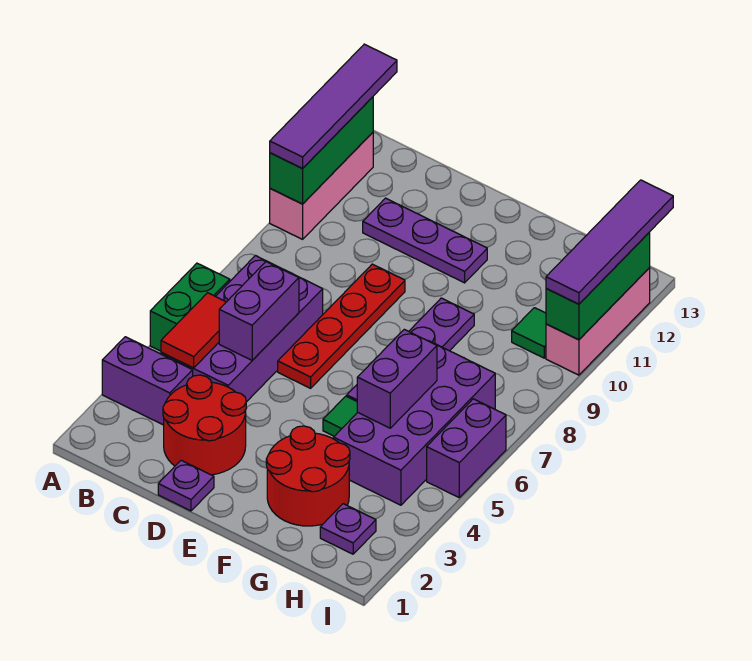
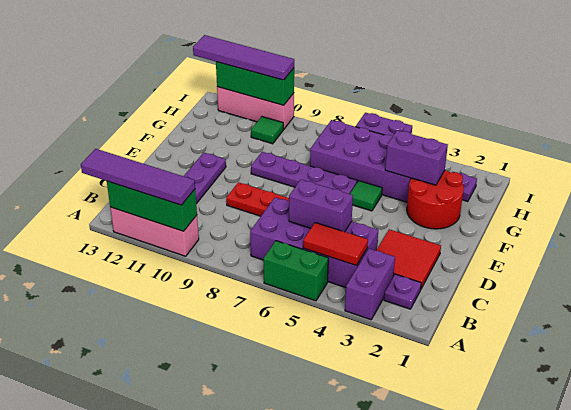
red round brick C2:D3 level 1 -> red tile C2:D3 level 1
purple plate D1 level 1 -> purple plate B2 level 1
purple brick G5:G6 level 2 -> purple brick G3:G4 level 2

